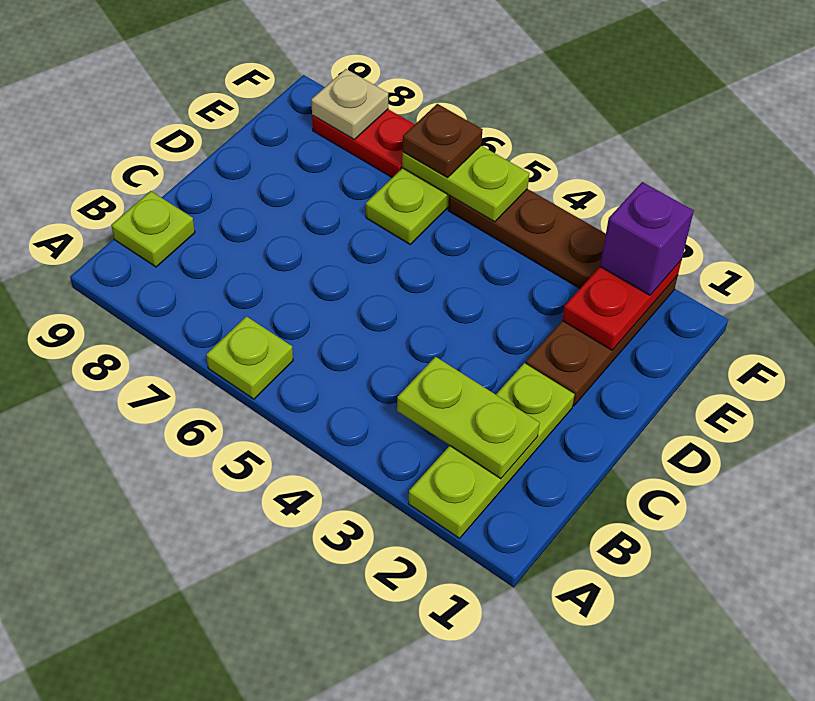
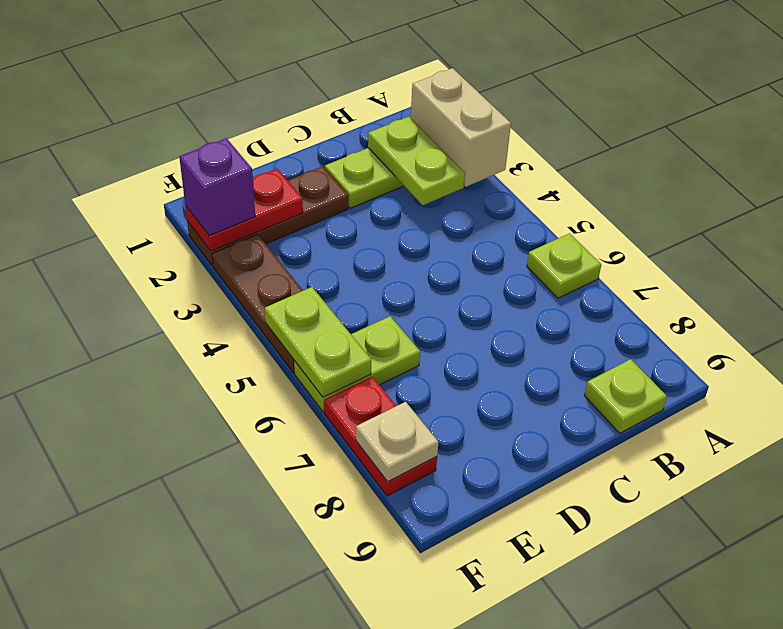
none -> tan brick A2:A3 level 2
brown plate F6 level 3 -> none

